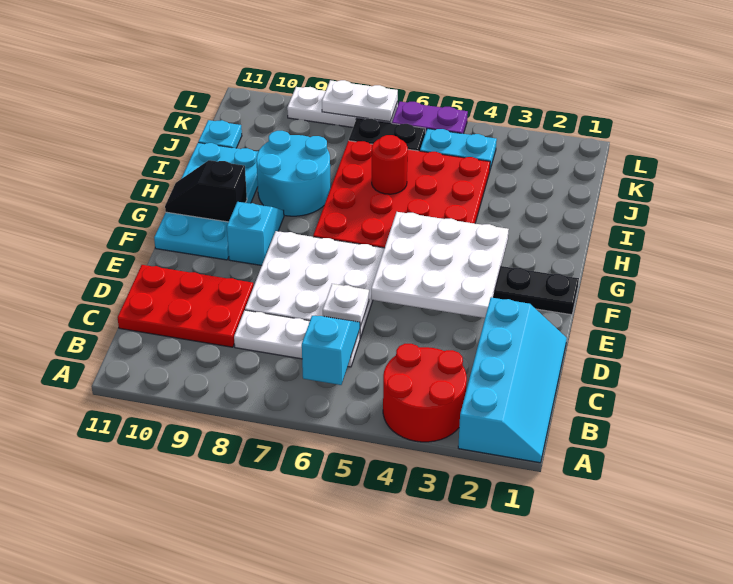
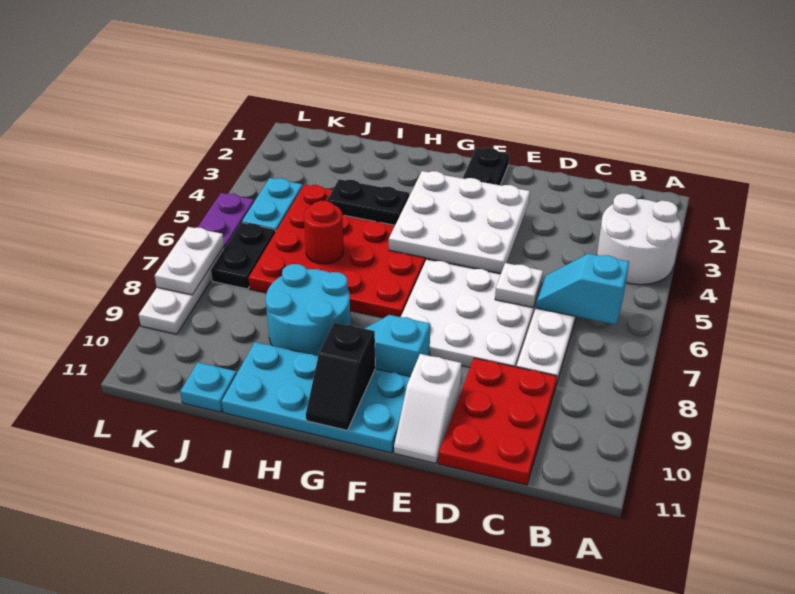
cyan slope A1:D2 level 1 top 2 -> none
red round brick A3:B4 level 1 -> white round brick A3:B4 level 1
none -> white slope E10:E11 level 1 top 10
none -> black plate H4:I4 level 2

